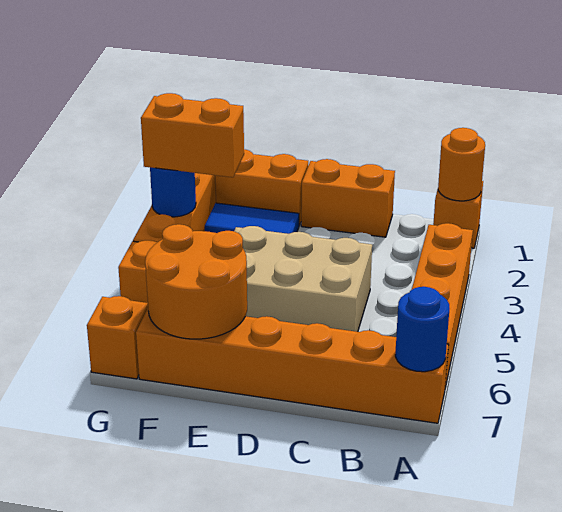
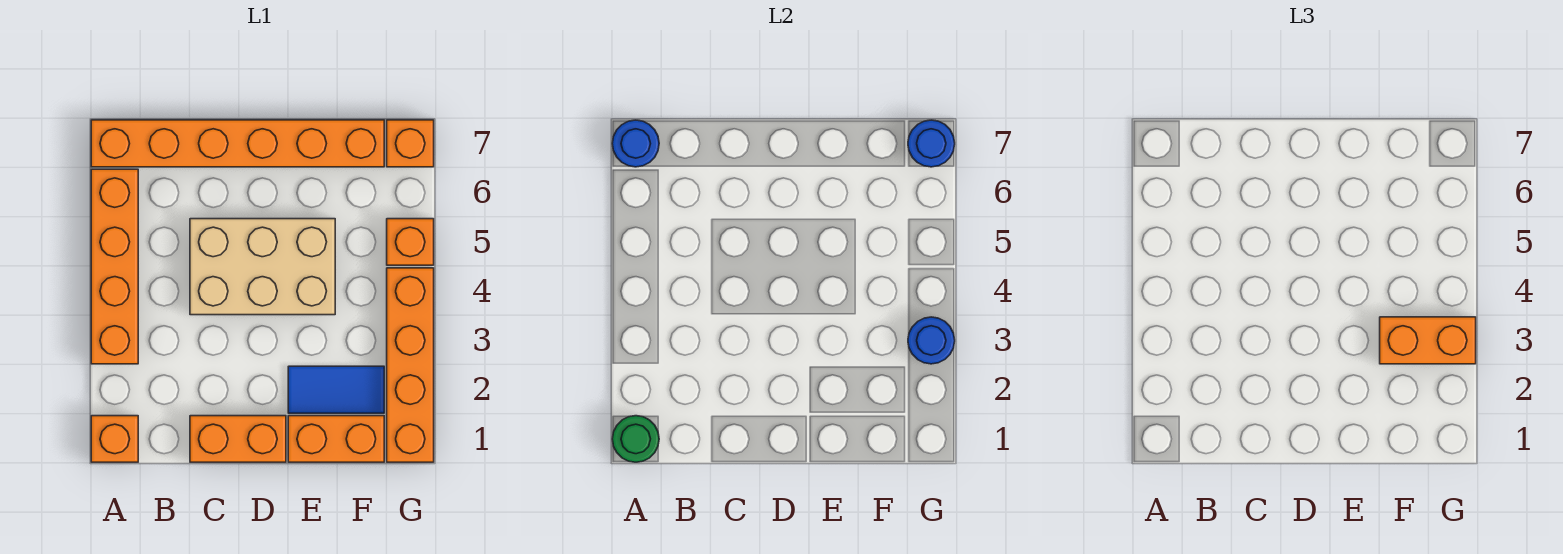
orange round brick A1 level 2 -> green round brick A1 level 2
orange round brick E6:F7 level 2 -> none
none -> blue round brick G7 level 2

